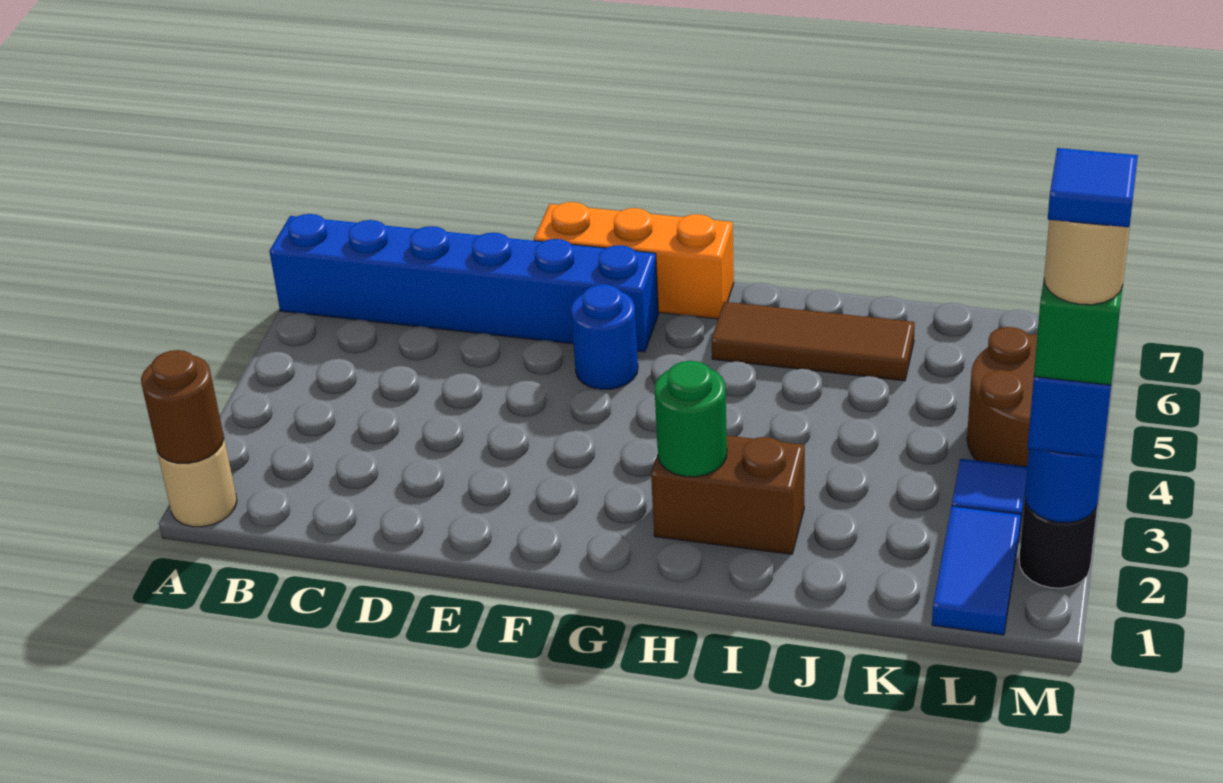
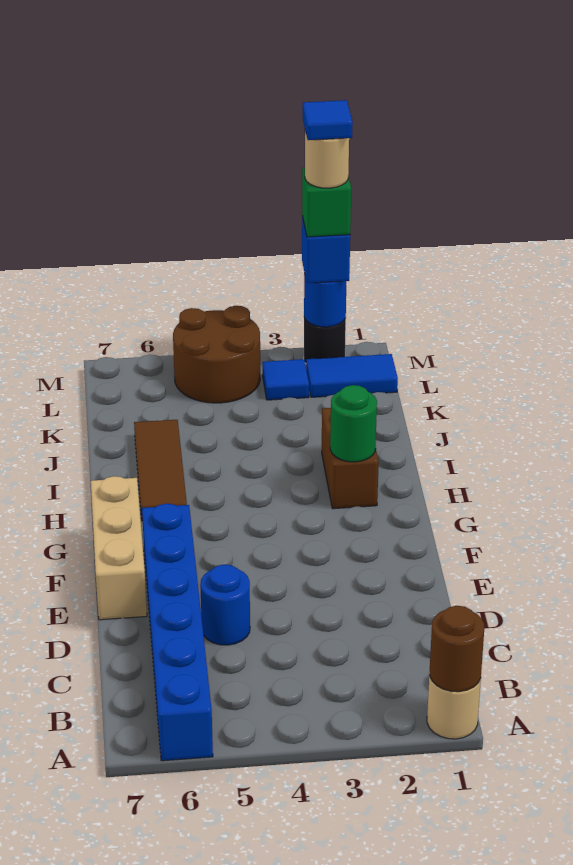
orange brick E7:G7 level 1 -> tan brick E7:G7 level 1
blue round brick F5 level 1 -> blue round brick D5 level 1

